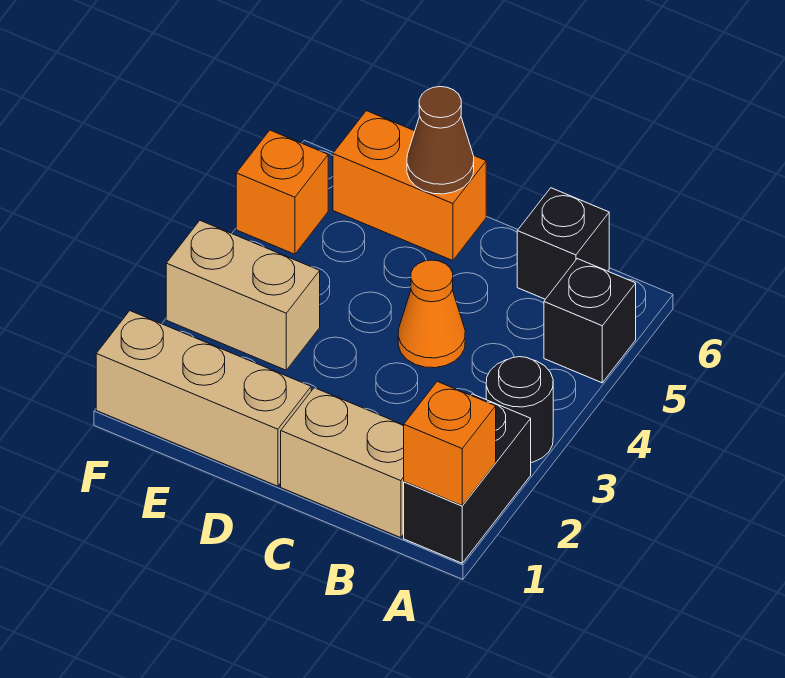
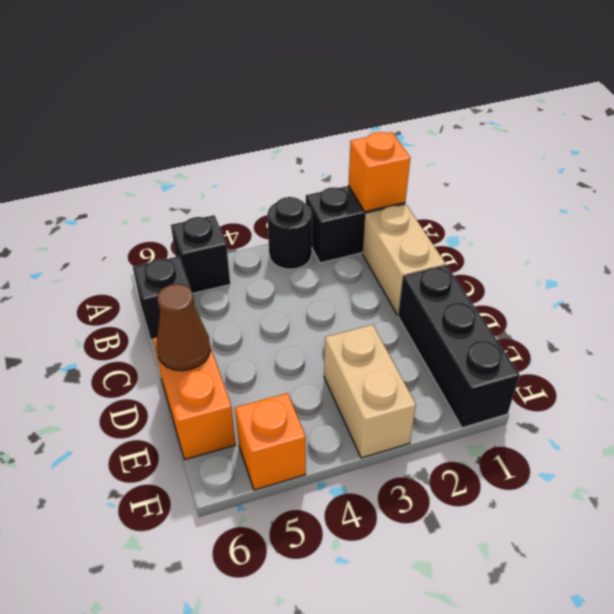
orange cone C4 level 1 -> none
tan brick D1:F1 level 1 -> black brick D1:F1 level 1

